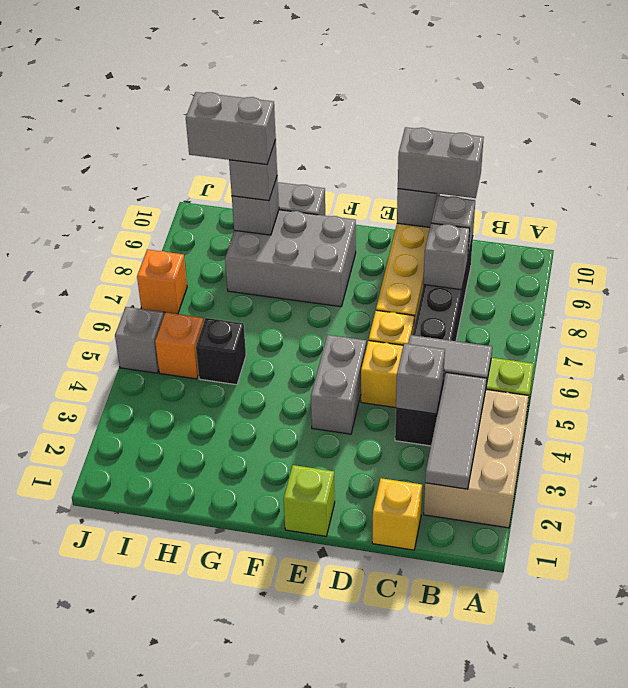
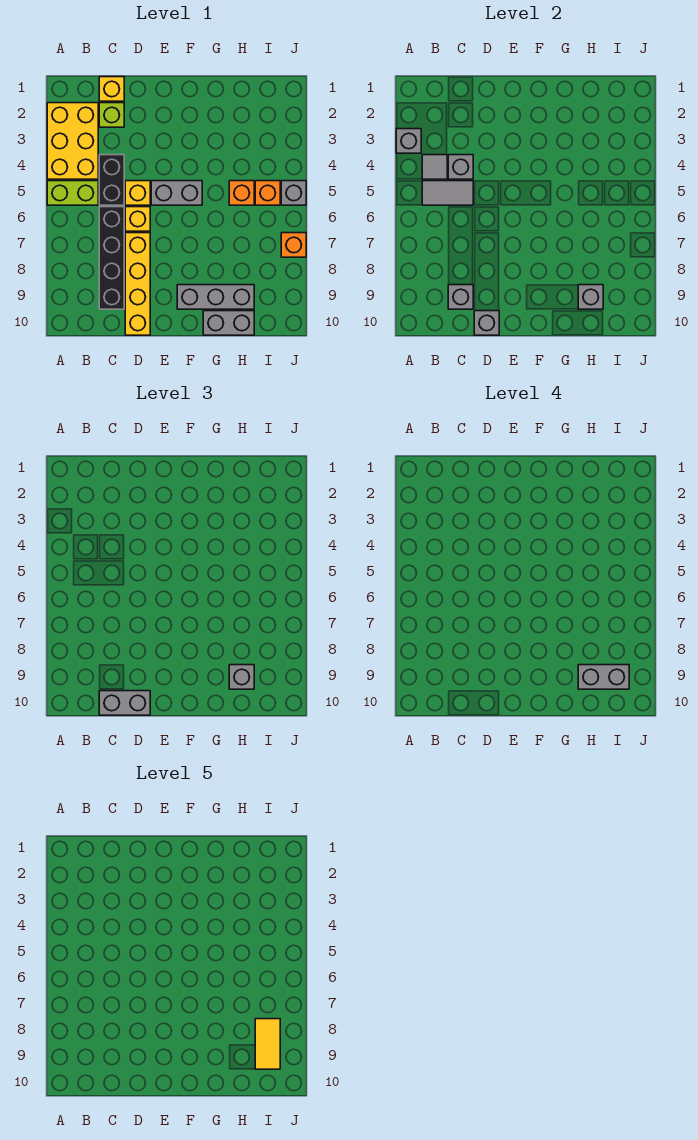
tan brick A2:B4 level 1 -> yellow brick A2:B4 level 1
grey tile B2:B4 level 2 -> grey tile B4 level 2
grey brick C8 level 2 -> grey brick A3 level 2
lime brick E1 level 1 -> lime brick C2 level 1
grey brick E4:E5 level 1 -> grey brick E5:F5 level 1
grey brick F8:H9 level 1 -> grey brick F9:H9 level 1
black brick H5 level 1 -> orange brick H5 level 1
none -> yellow tile I8:I9 level 5

